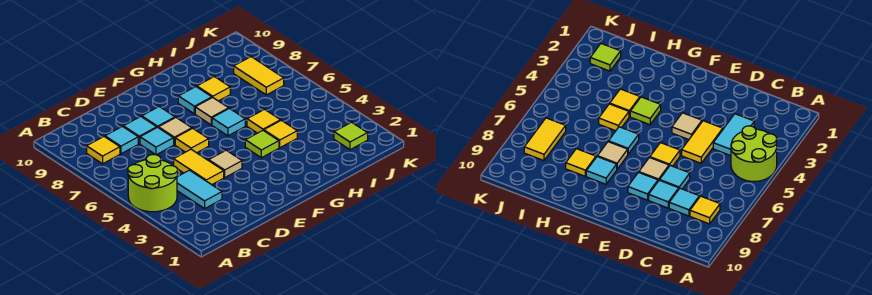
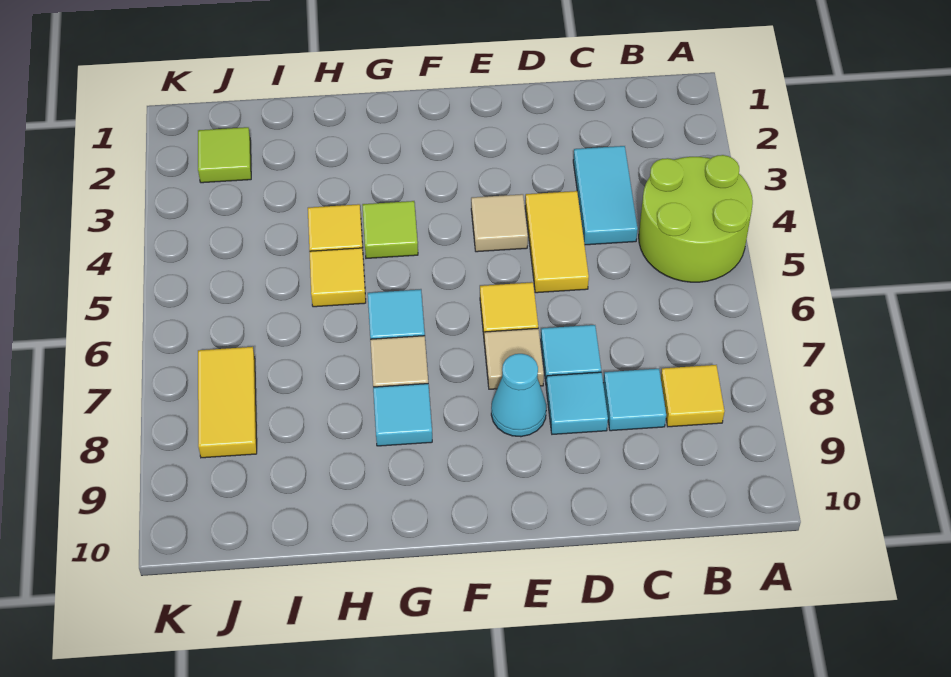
cyan tile E8 level 1 -> cyan cone E8 level 1
yellow tile H8 level 1 -> none

